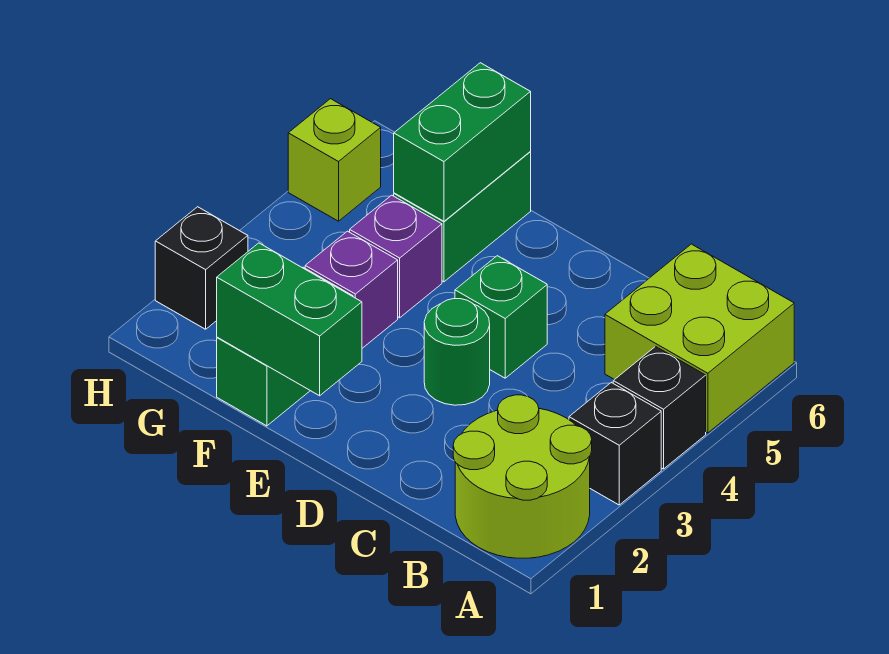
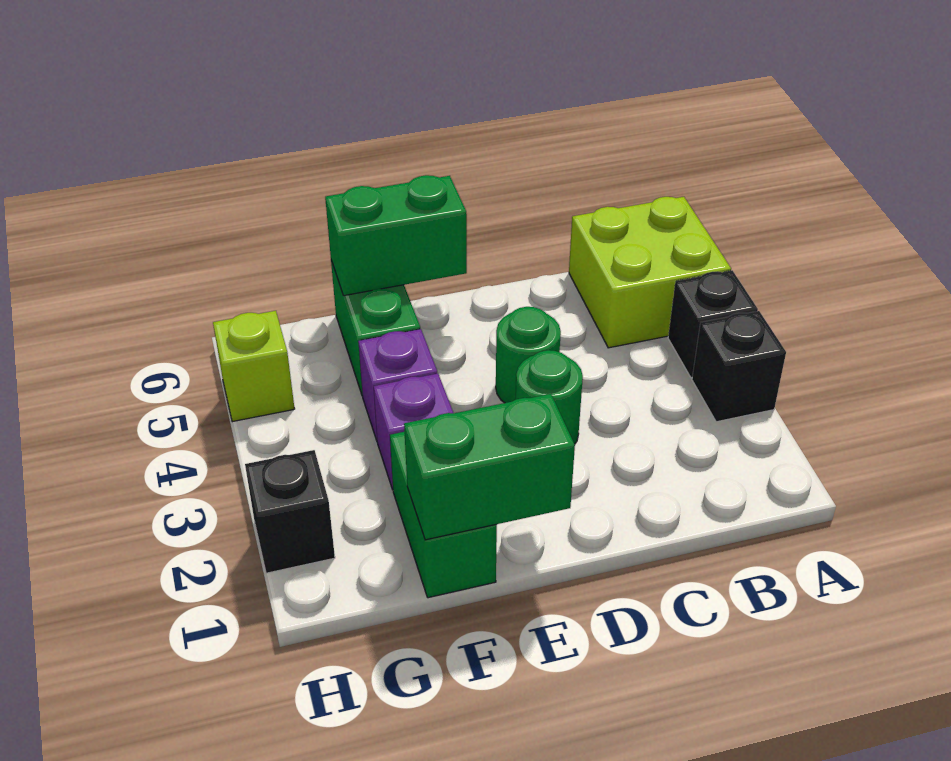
lime round brick A1:B2 level 1 -> none
green brick D4 level 1 -> green round brick D4 level 1
green brick F5:F6 level 2 -> green brick E6:F6 level 2

